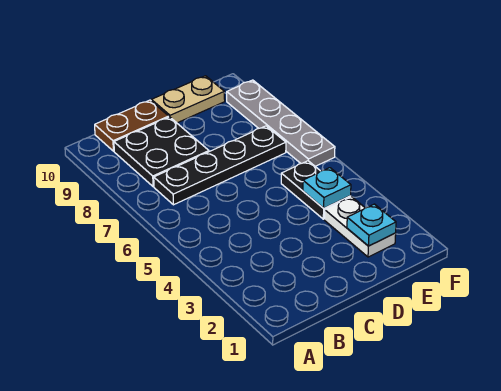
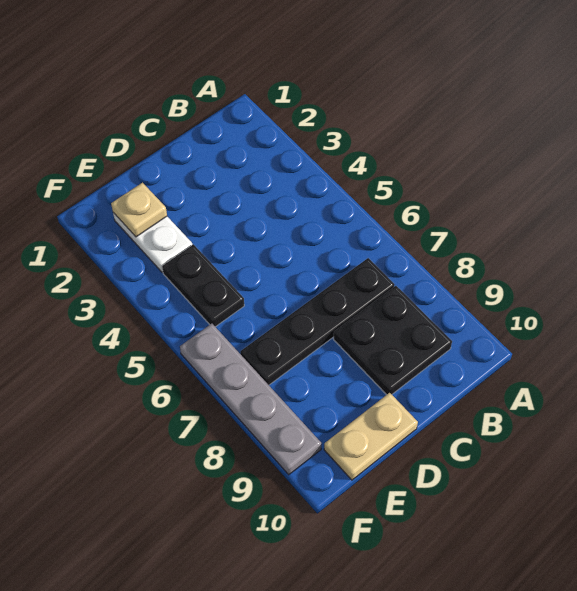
brown plate B10:C10 level 1 -> none
cyan plate E2 level 2 -> tan plate E2 level 2
cyan plate E4 level 2 -> none

